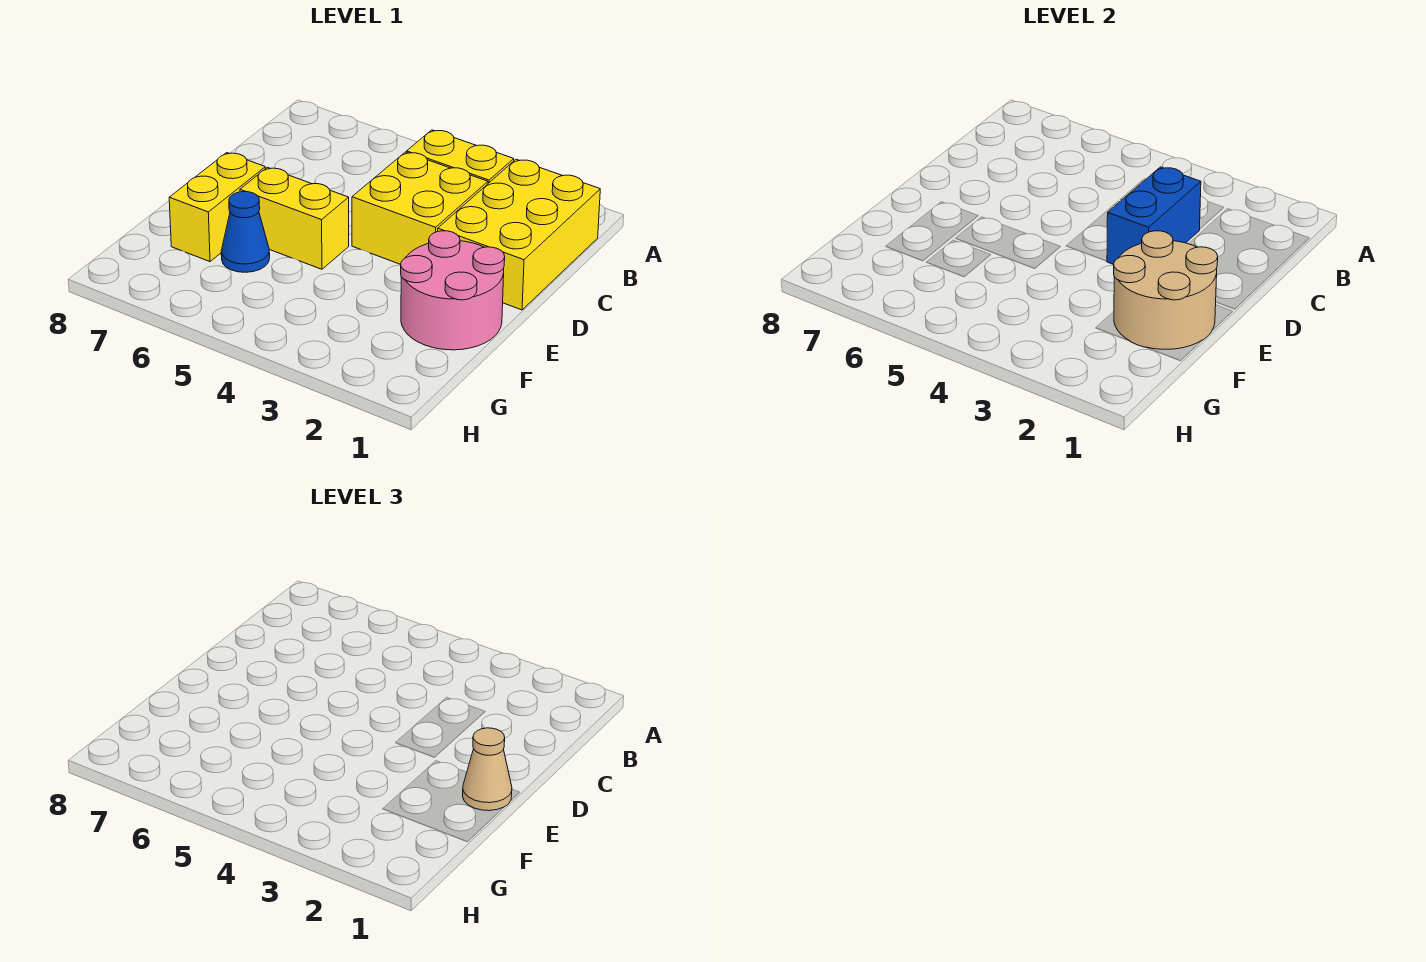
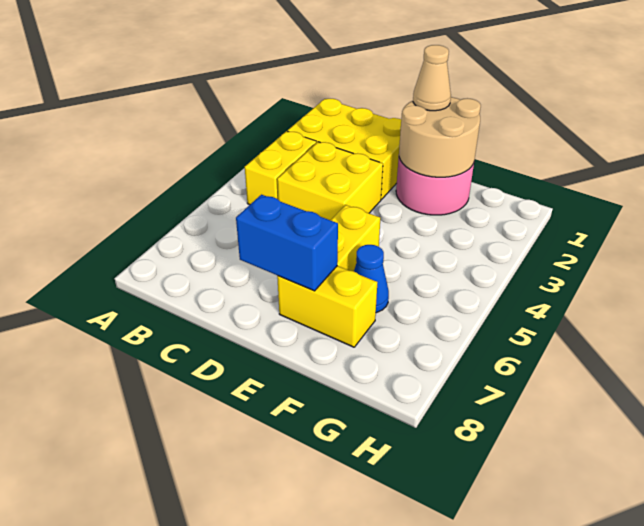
blue brick C3:D3 level 2 -> blue brick D7:E7 level 2

